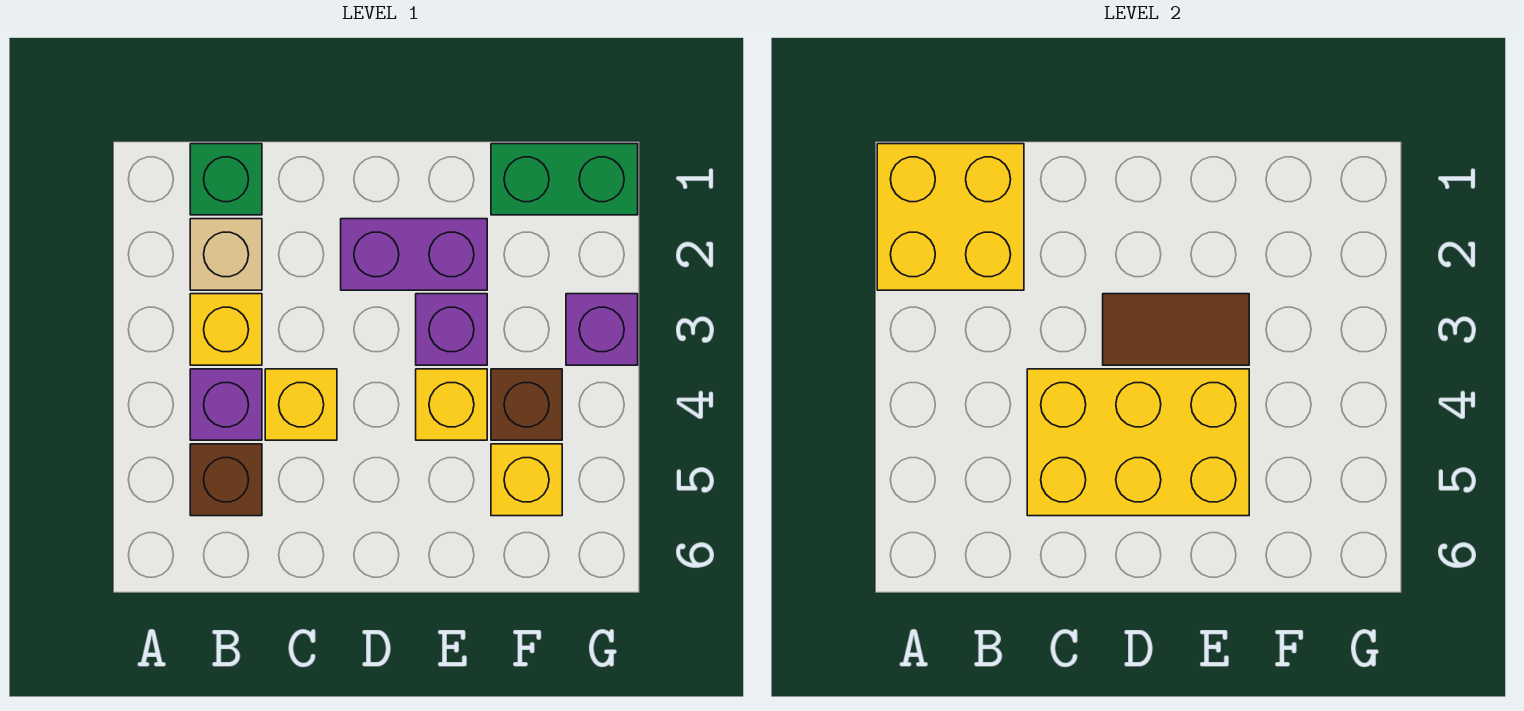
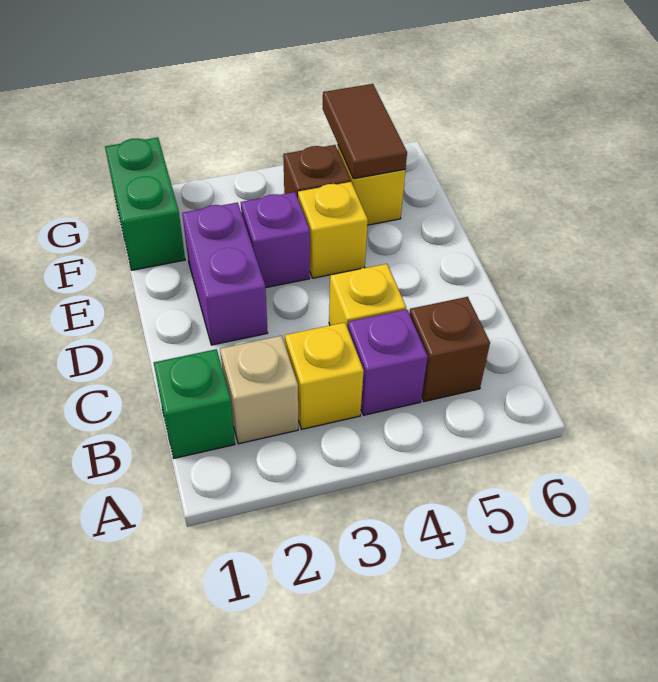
yellow brick A1:B2 level 2 -> none
yellow brick C4:E5 level 2 -> none
brown tile D3:E3 level 2 -> brown tile F5:G5 level 2
purple brick G3 level 1 -> none

